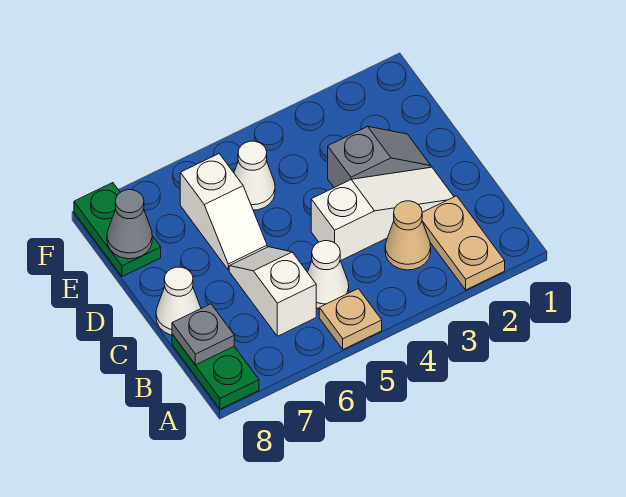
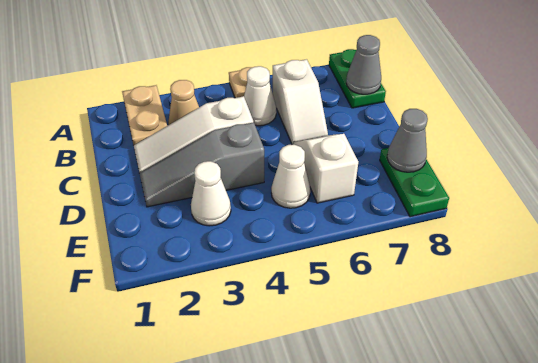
grey plate B8 level 2 -> grey cone B8 level 2
white cone C8 level 1 -> white cone E3 level 1
grey slope D2:D3 level 1 top 3 -> grey slope D2:D4 level 1 top 4

